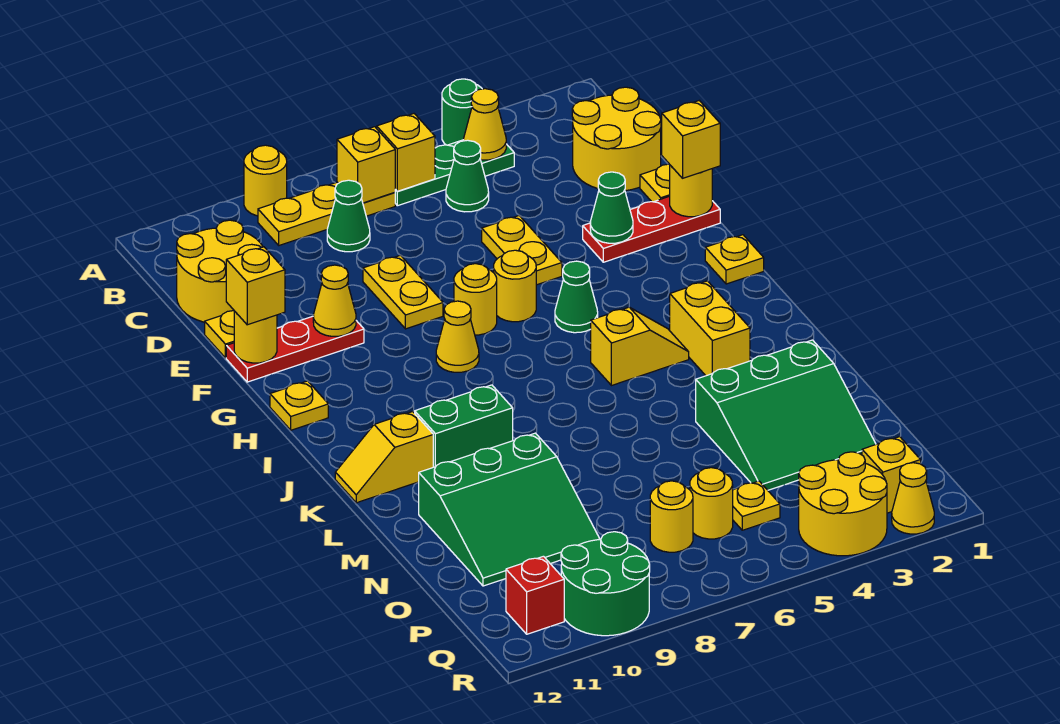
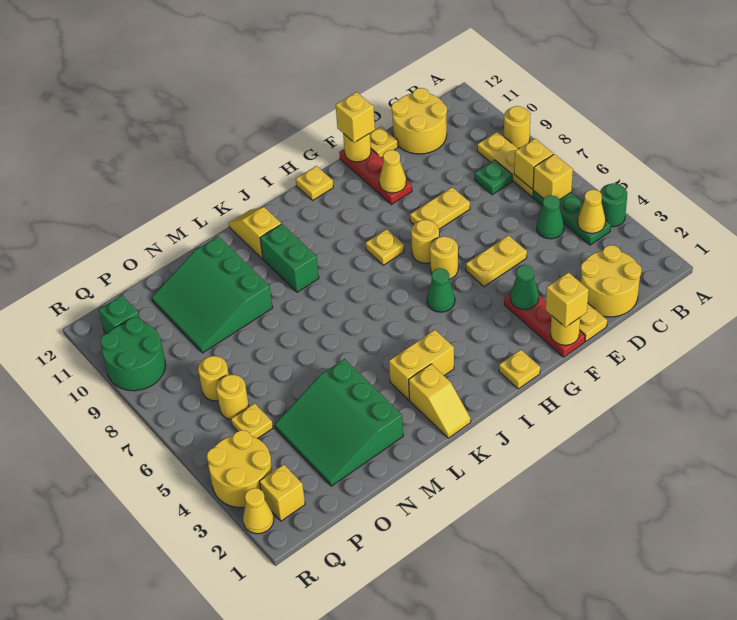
green cone C8 level 1 -> green plate C8 level 1
yellow cone H8 level 1 -> yellow plate H8 level 1
yellow slope J4:J5 level 1 top 5 -> yellow slope K1:K2 level 1 top 2
red brick Q11 level 1 -> green brick Q11 level 1

